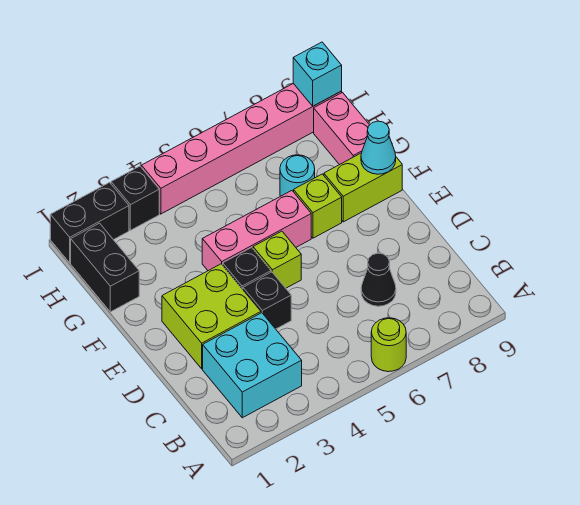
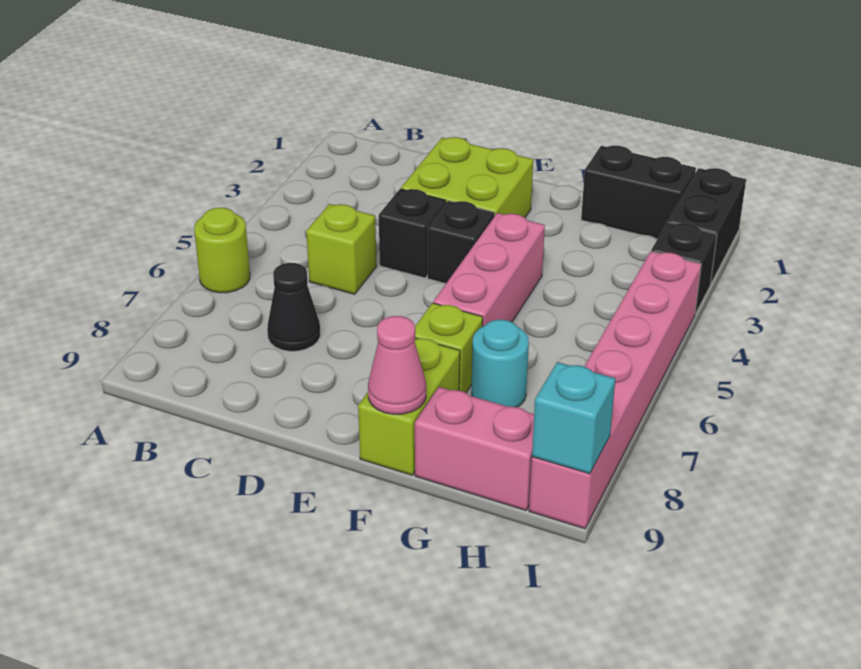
cyan brick B2:C3 level 1 -> none
lime brick E5 level 1 -> lime brick C5 level 1
cyan cone F9 level 2 -> pink cone F9 level 2

